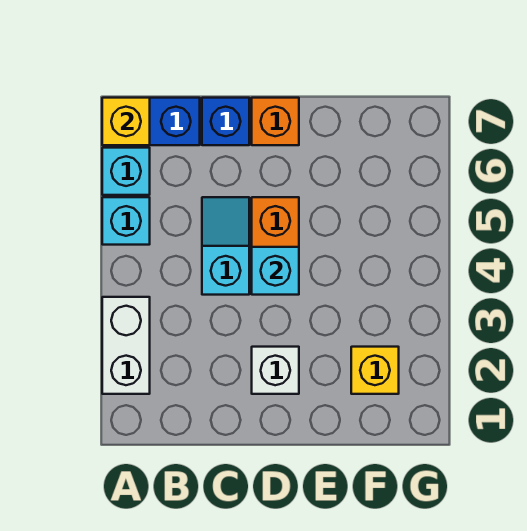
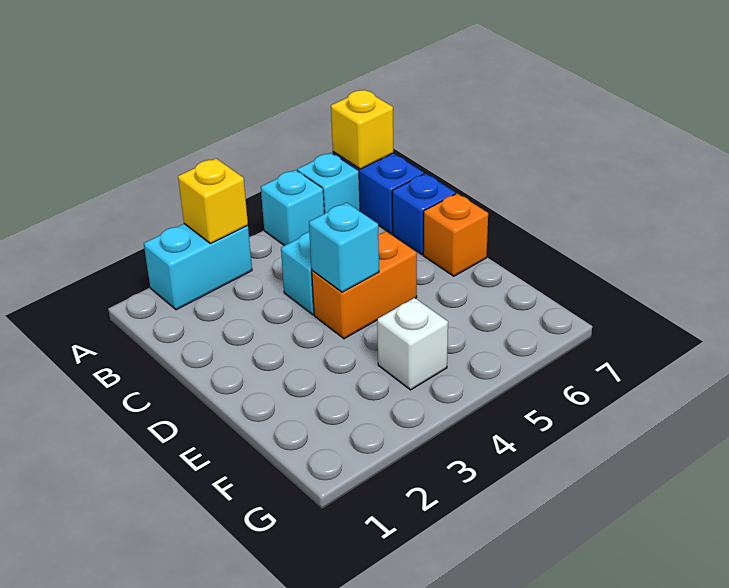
white brick A2:A3 level 1 -> cyan brick A2:A3 level 1
white brick D2 level 1 -> white brick F4 level 1
yellow brick F2 level 1 -> yellow brick A3 level 2

